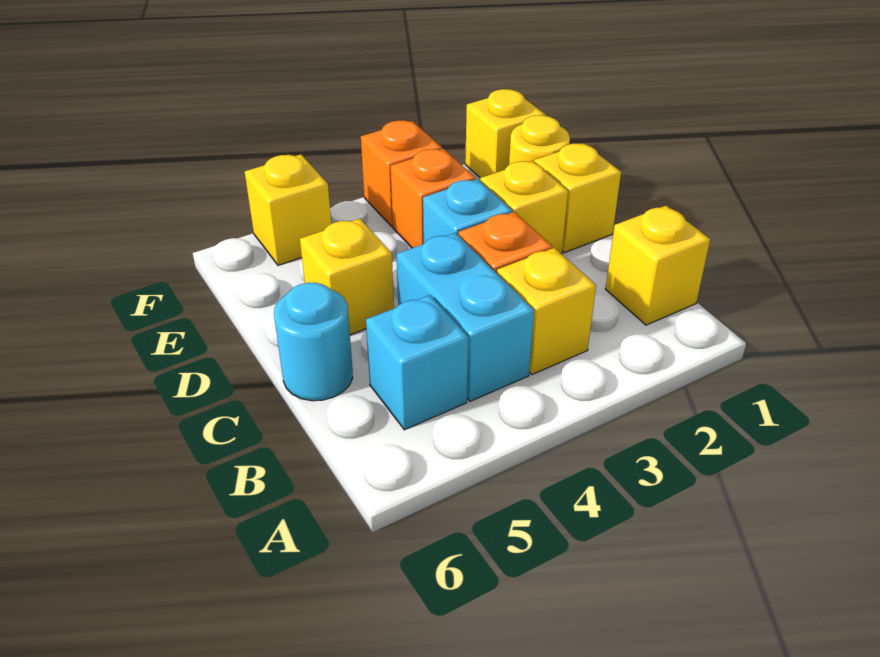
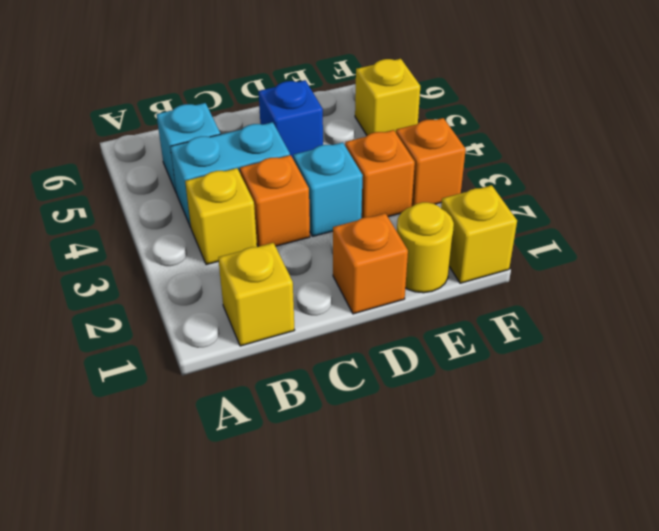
cyan round brick C6 level 1 -> none
yellow brick D1 level 1 -> orange brick D1 level 1
yellow brick D2 level 1 -> none
yellow brick D5 level 1 -> blue brick D5 level 1

